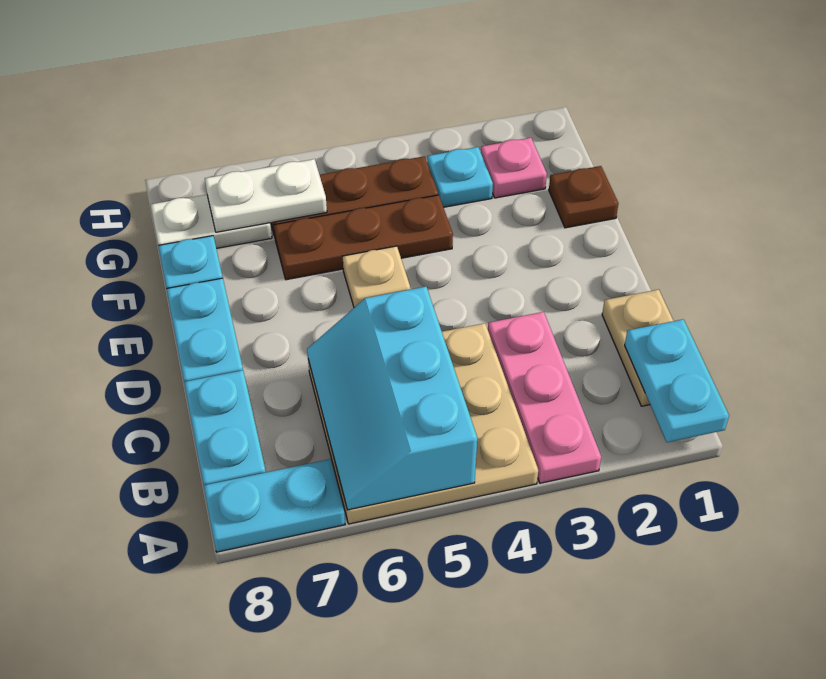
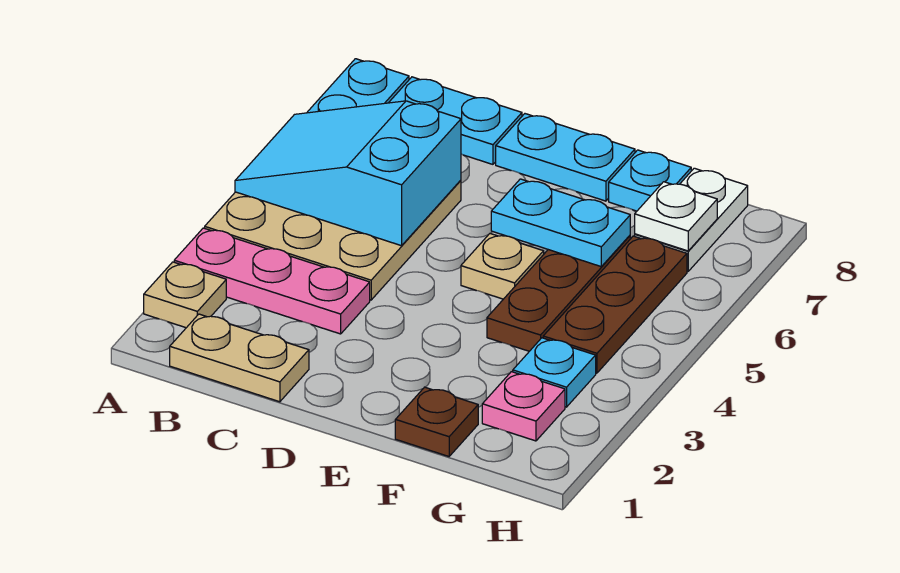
cyan plate A1:B1 level 2 -> cyan plate E6:F6 level 2
none -> tan plate A2 level 1
cyan slope A5:C6 level 2 top 5 -> cyan slope A5:C6 level 2 top C
white plate G6:G7 level 2 -> white plate G7 level 2

